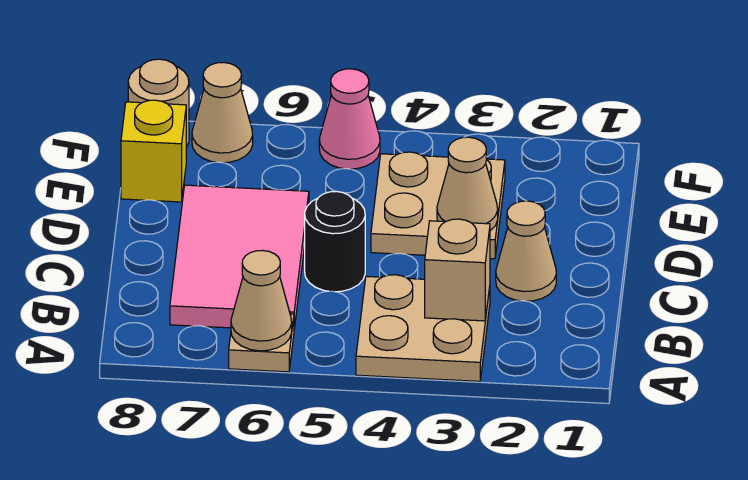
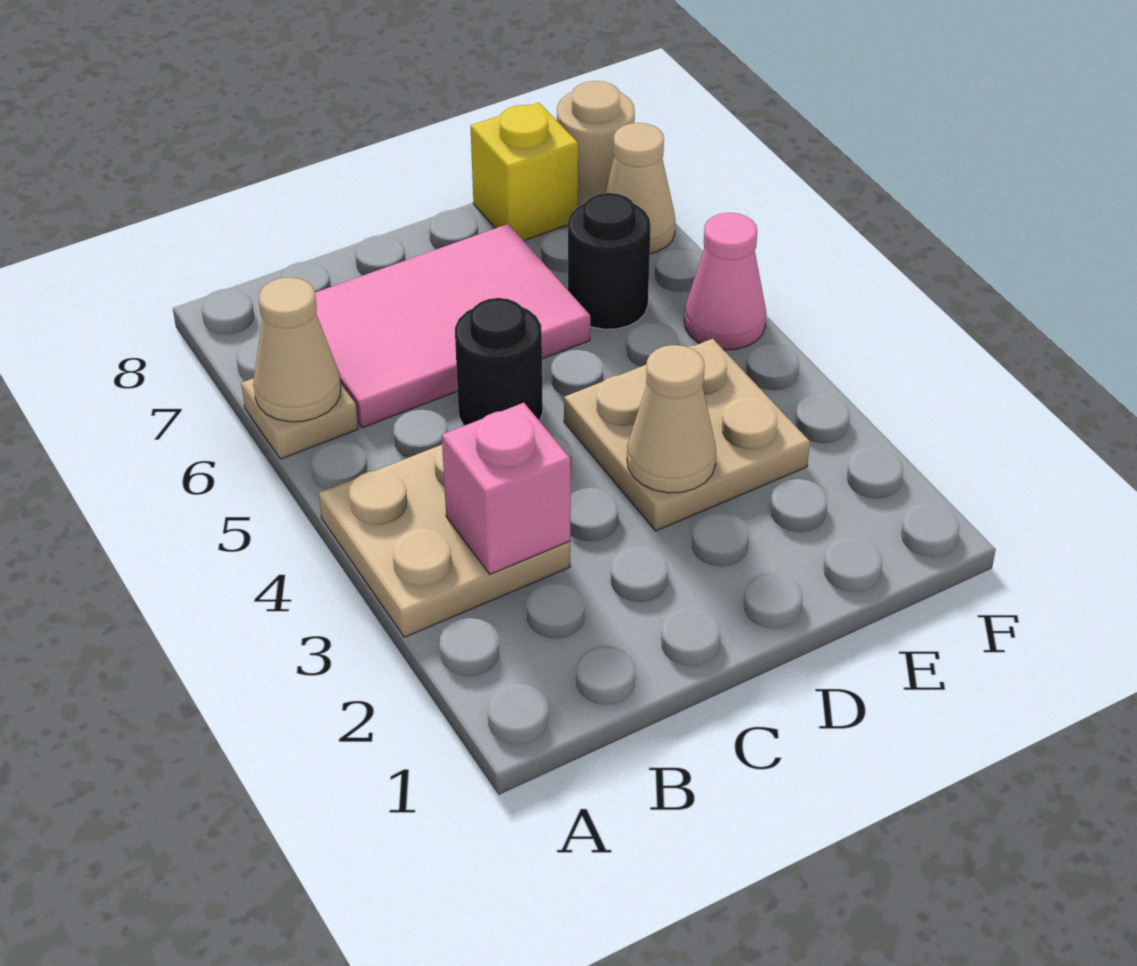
tan brick B3 level 2 -> pink brick B3 level 2
tan cone C2 level 1 -> none
none -> black round brick E6 level 1

